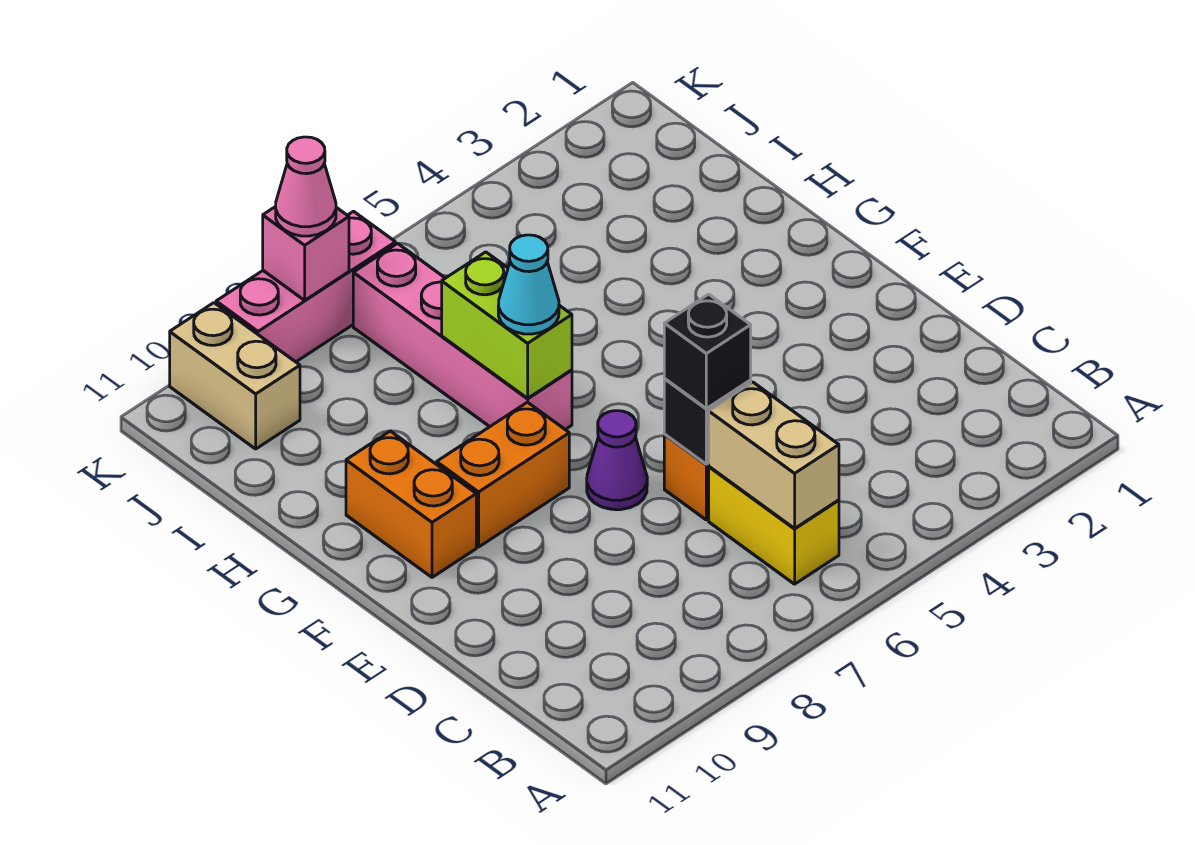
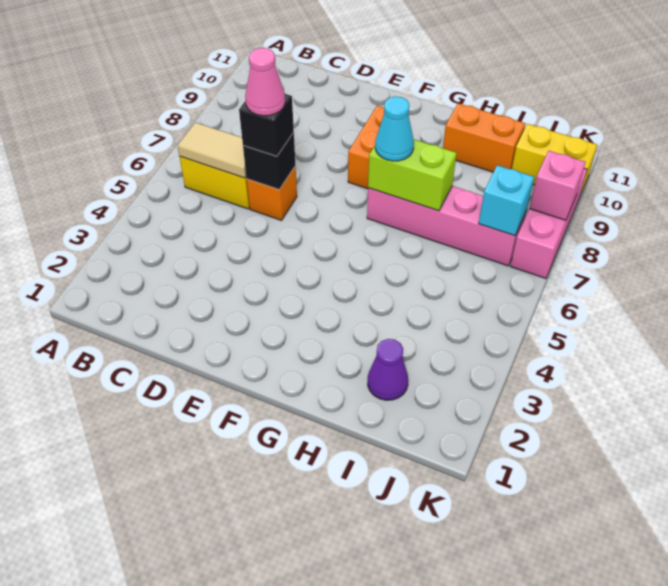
tan brick B6:C6 level 2 -> tan tile B6:C6 level 2
purple cone E7 level 1 -> purple cone I2 level 1
orange brick F10:G10 level 1 -> orange brick H10:I10 level 1
none -> cyan brick J7 level 2
tan brick J10:K10 level 1 -> yellow brick J10:K10 level 1
pink cone K8 level 3 -> pink cone D6 level 4

